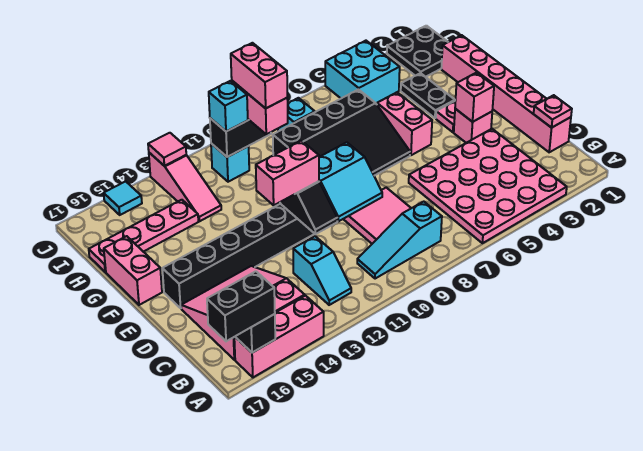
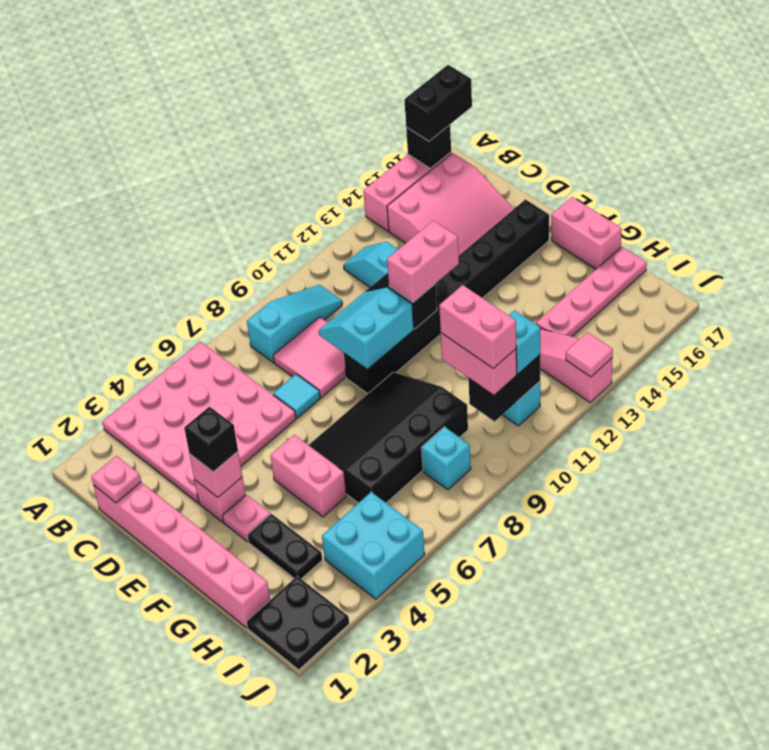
none -> black brick E3 level 3
cyan tile J15 level 1 -> cyan tile D7 level 1

